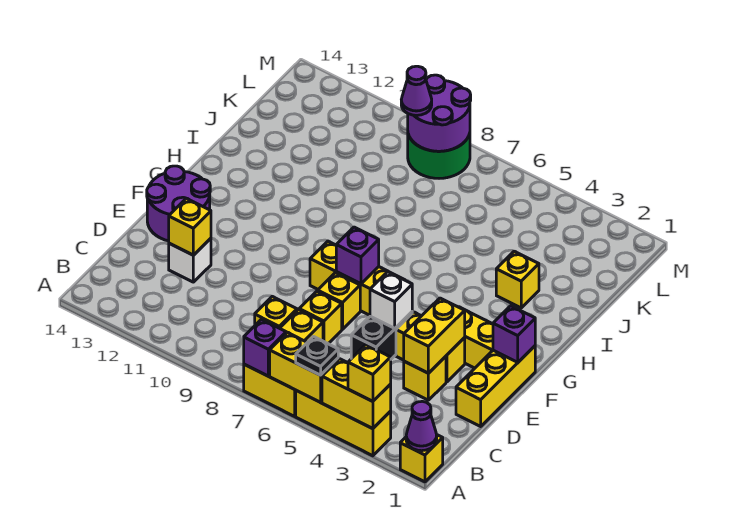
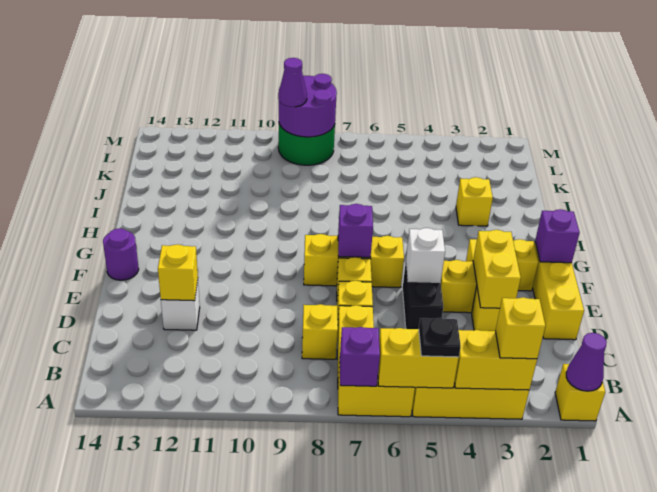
purple round brick E13:F14 level 1 -> purple round brick F14 level 1

